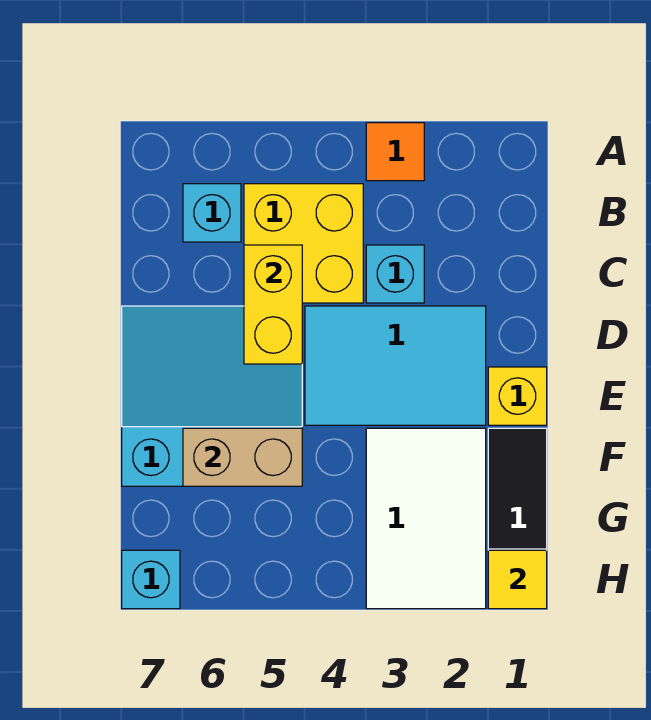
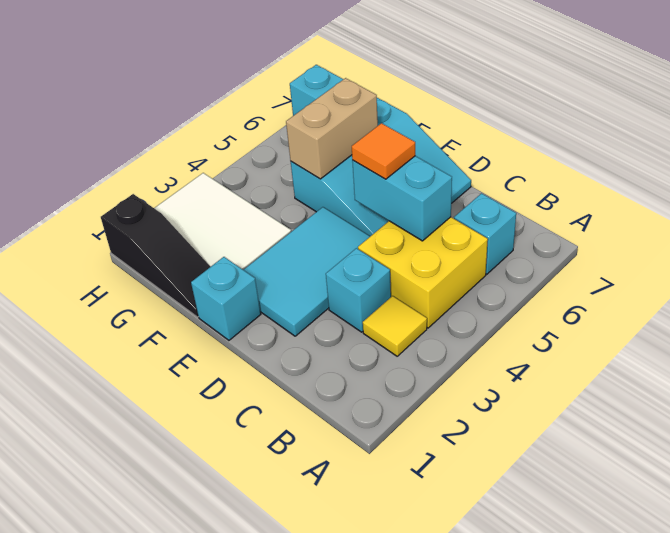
orange tile A3 level 1 -> orange tile D5 level 3
yellow brick C5:D5 level 2 -> cyan brick C5:D5 level 2
yellow brick E1 level 1 -> cyan brick E1 level 1
yellow tile H1 level 2 -> yellow tile B3 level 1

